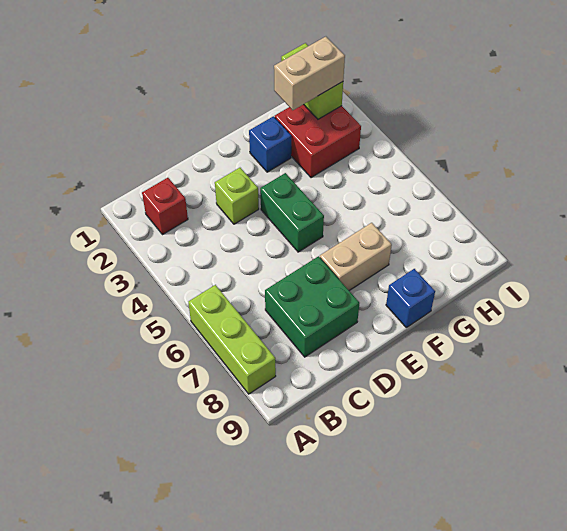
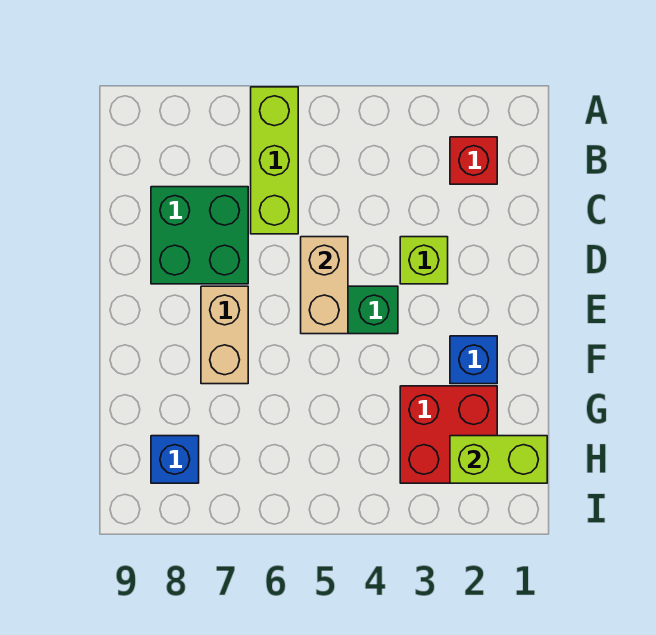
lime brick A6:A8 level 1 -> lime brick A6:C6 level 1
blue brick F9 level 1 -> blue brick H8 level 1
tan brick G2:H2 level 3 -> tan brick D5:E5 level 2

